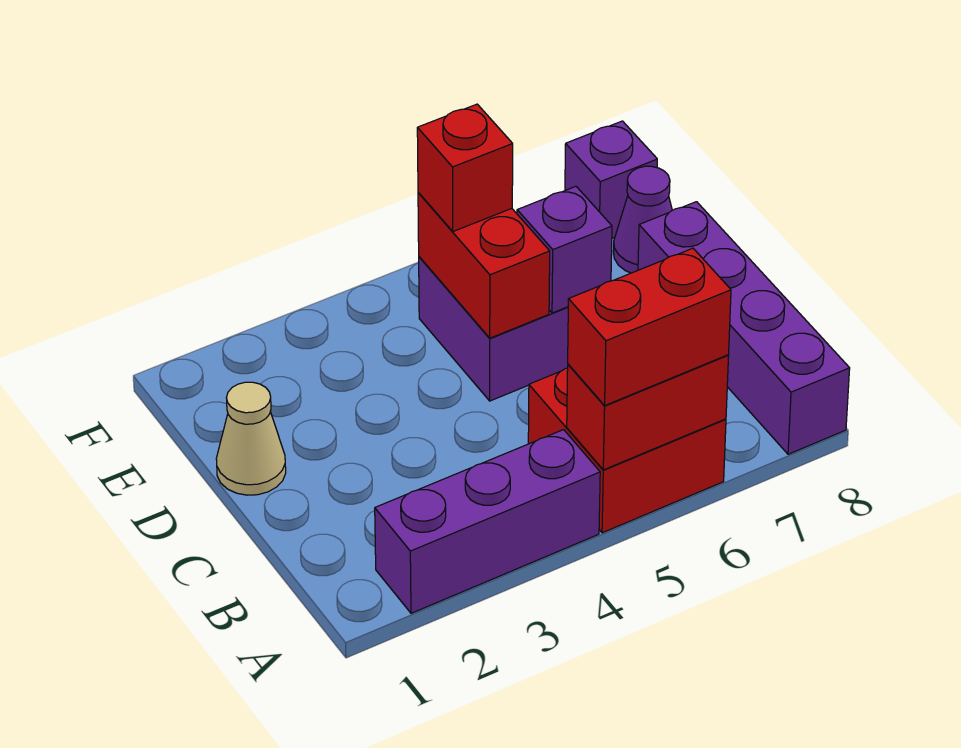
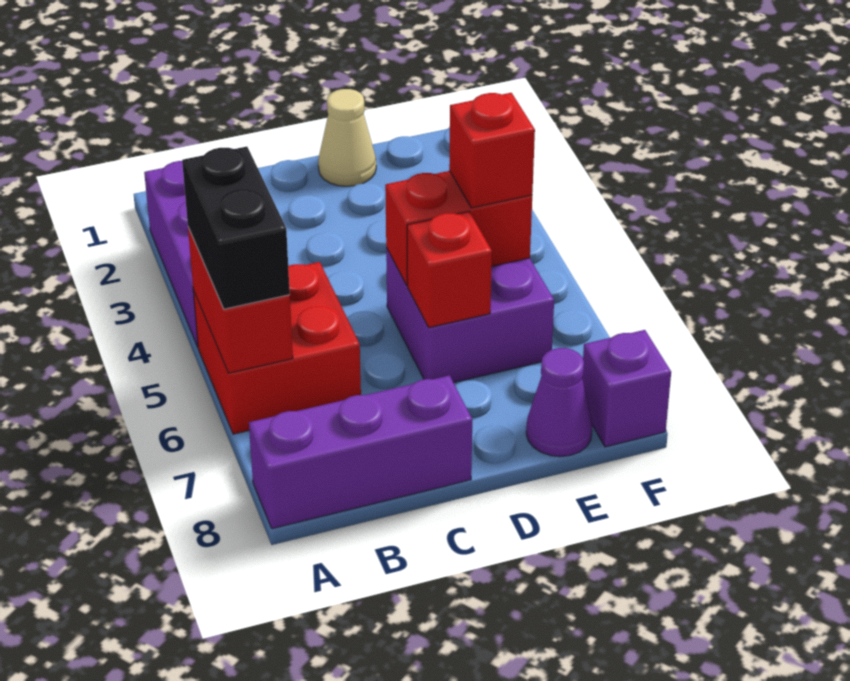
red brick A5:A6 level 3 -> black brick A5:A6 level 3
purple brick A8:D8 level 1 -> purple brick A8:C8 level 1
purple brick D6 level 2 -> red brick D6 level 2

